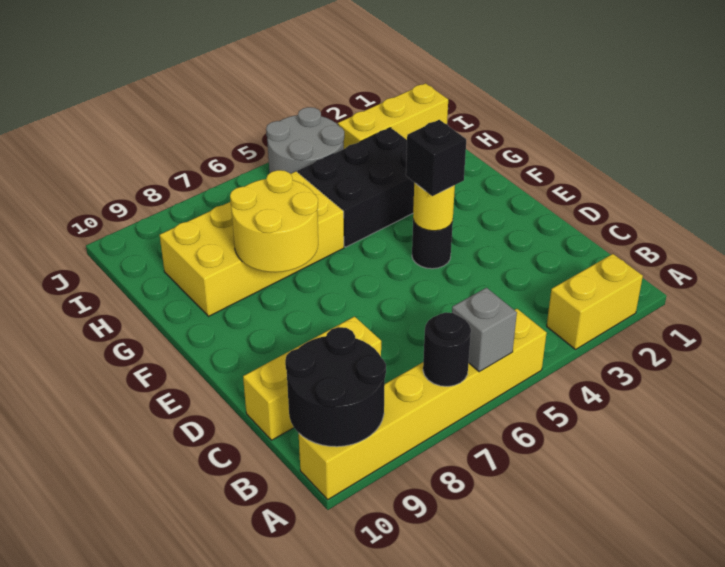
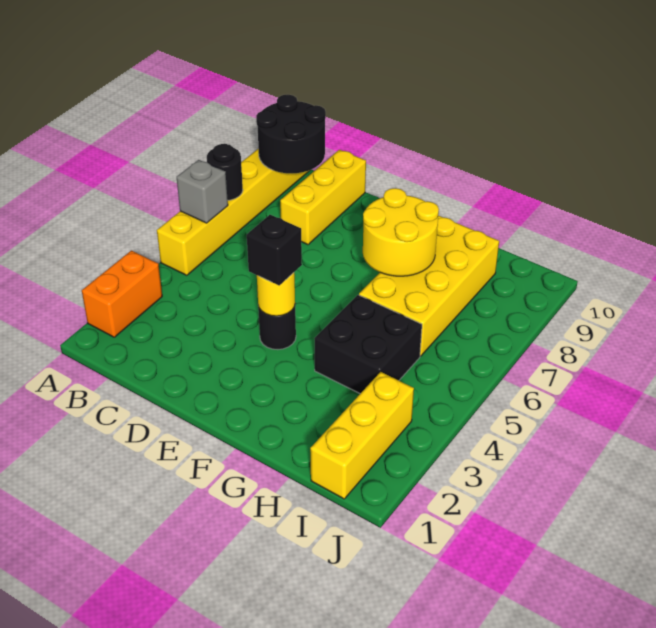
yellow brick A2:A3 level 1 -> orange brick A2:A3 level 1
black brick G3:H5 level 1 -> black brick G4:H5 level 1
grey round brick I4:J5 level 1 -> none

